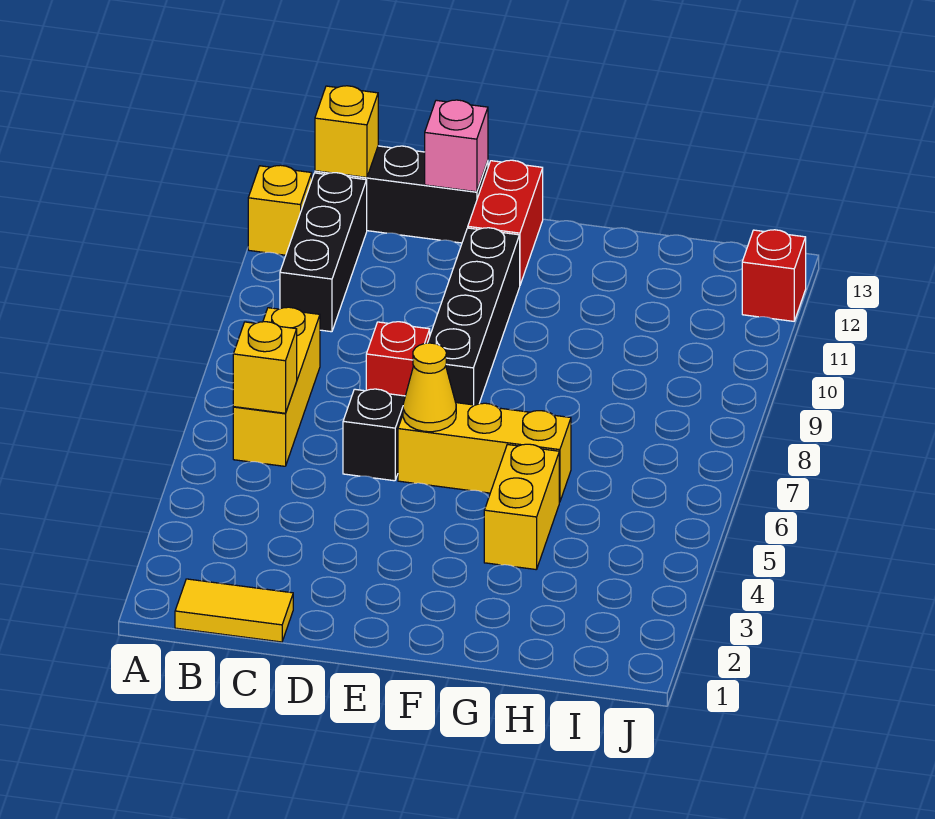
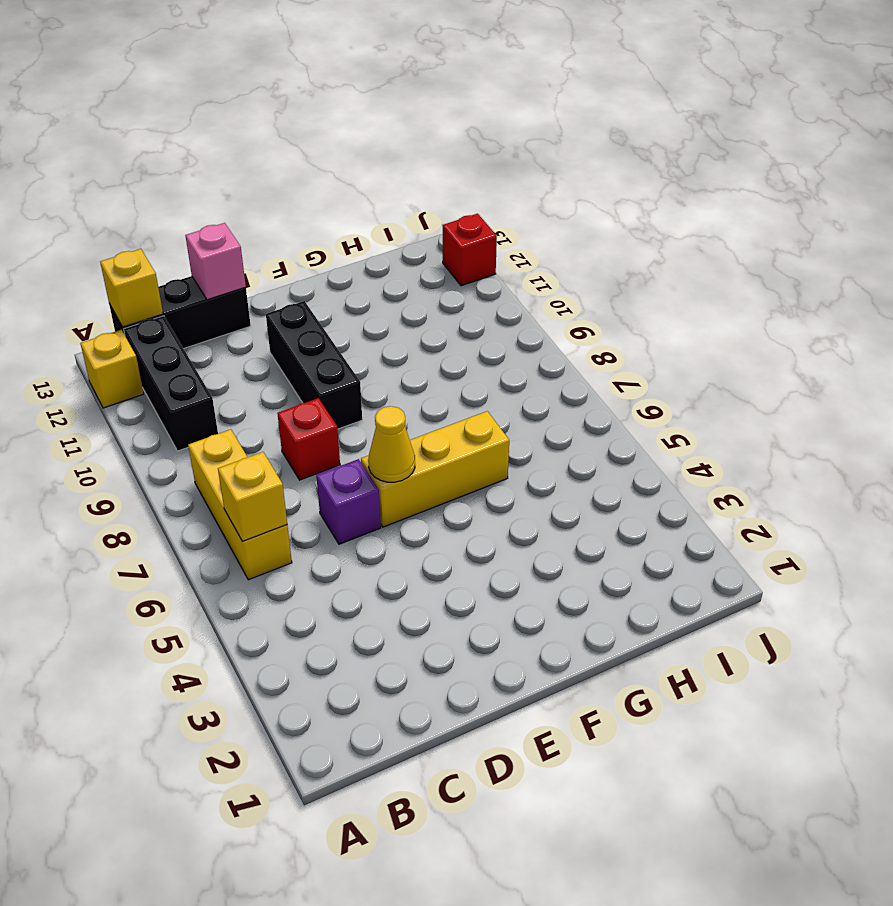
yellow tile B1:C1 level 1 -> none
black brick D6 level 1 -> purple brick D6 level 1
black brick E8:E11 level 1 -> black brick E9:E11 level 1
red brick E12:E13 level 1 -> none
yellow brick G4:G5 level 1 -> none

